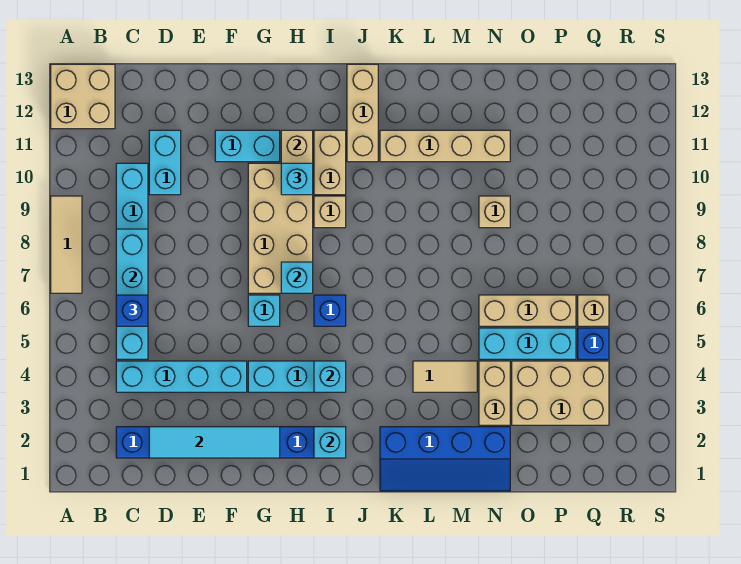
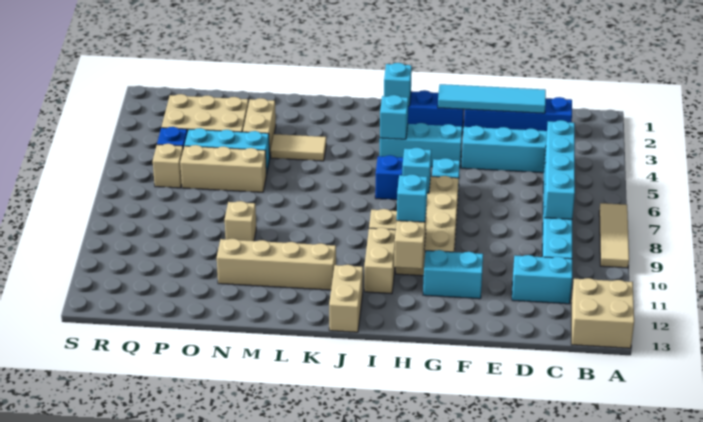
blue brick C6 level 3 -> none
cyan brick D10:D11 level 1 -> cyan brick C11:D11 level 1
tan brick J11:J13 level 1 -> tan brick J12:J13 level 1
blue slope K1:N2 level 1 top 2 -> none

